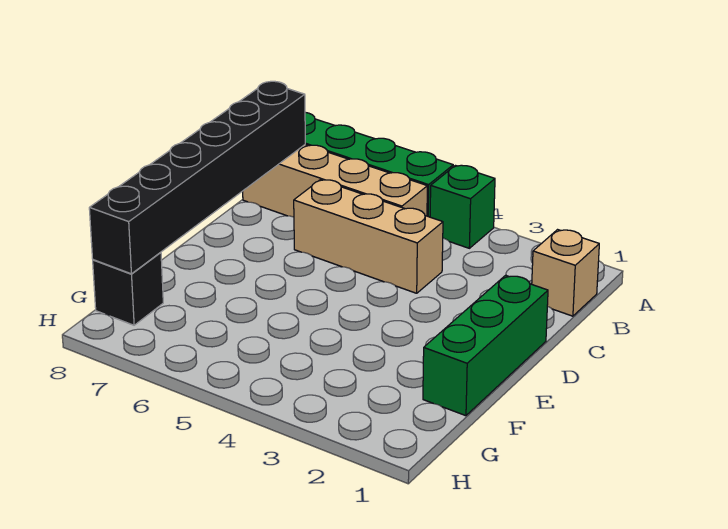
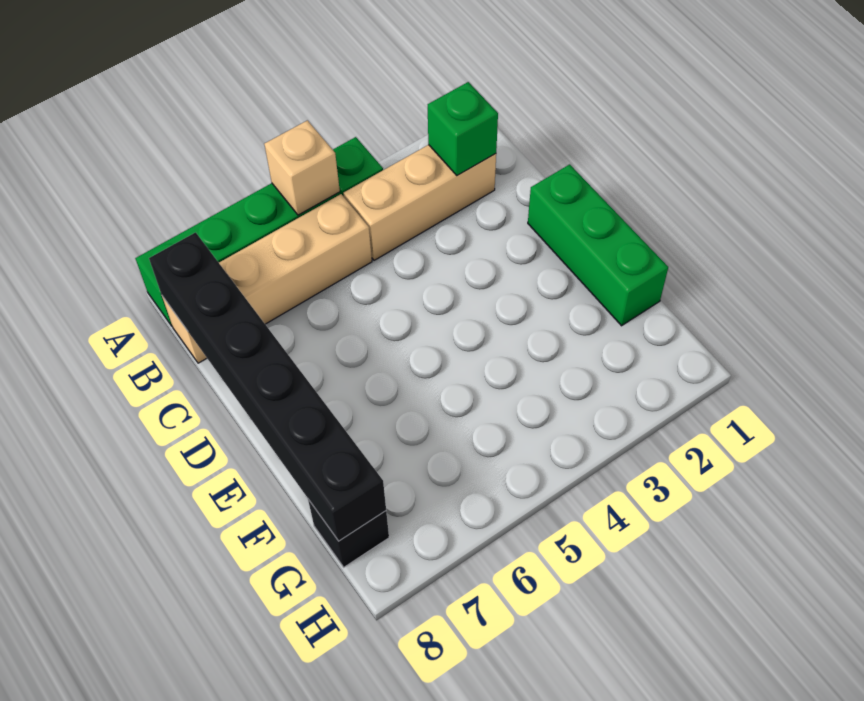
tan brick B1 level 1 -> tan brick A5 level 2
none -> green brick B2 level 2
tan brick C4:C6 level 1 -> tan brick B2:B4 level 1

